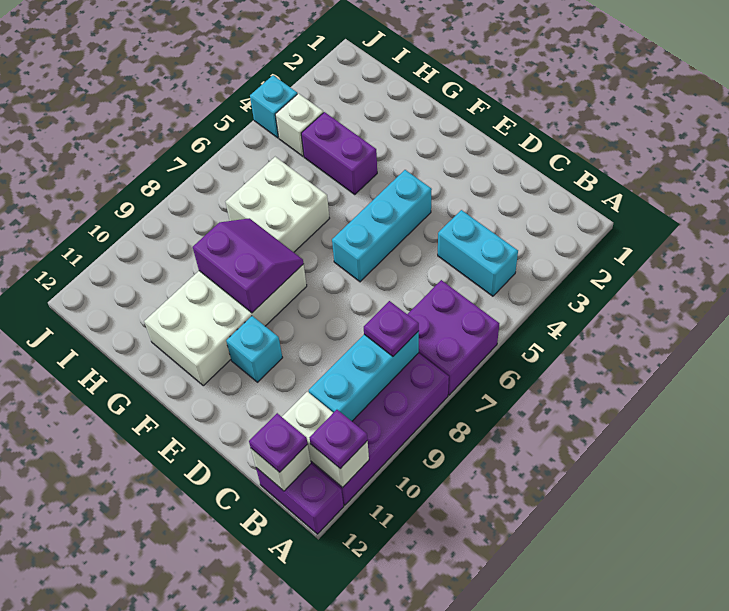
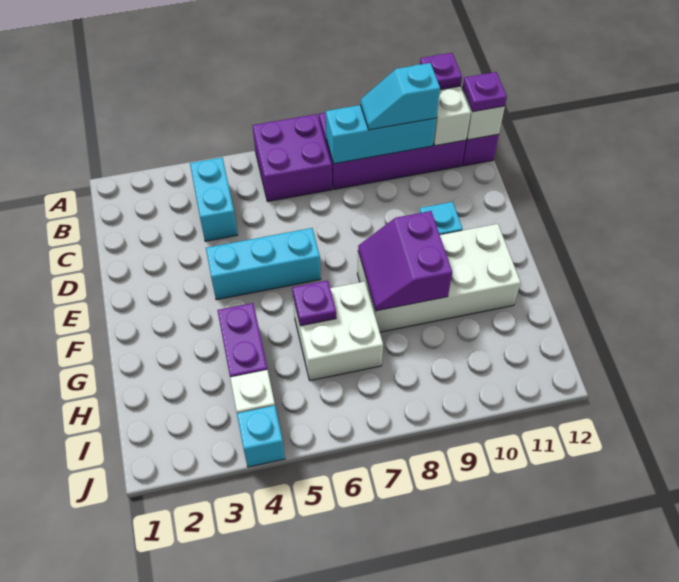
purple plate B8 level 3 -> purple plate G6 level 2
none -> cyan slope B9:B10 level 3 top 10

